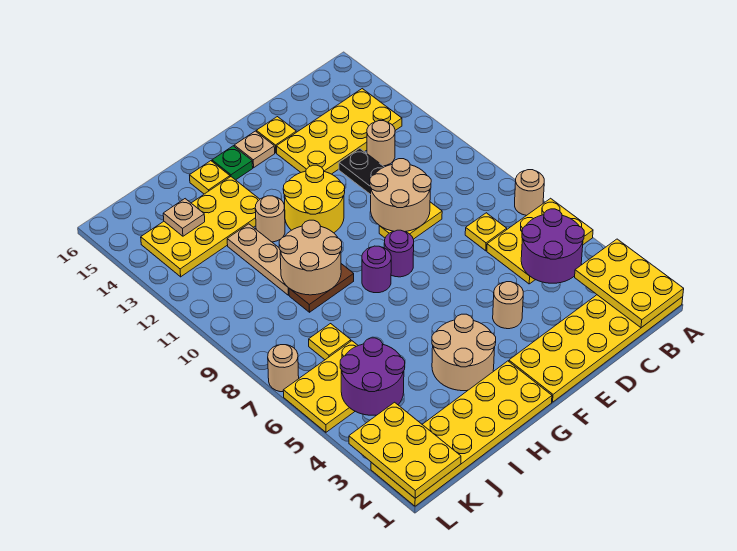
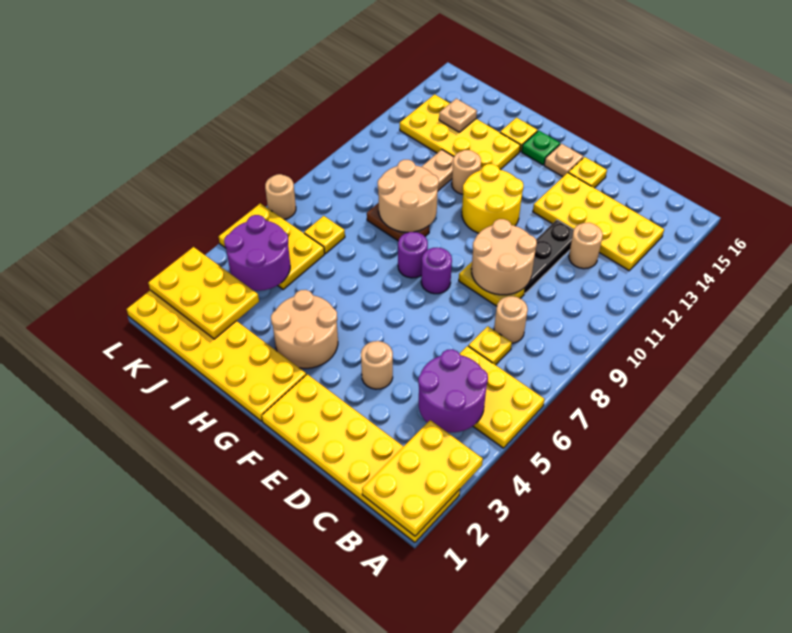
tan round brick A7 level 1 -> tan round brick C8 level 1
yellow plate K1:L3 level 2 -> yellow plate J2:L3 level 2

